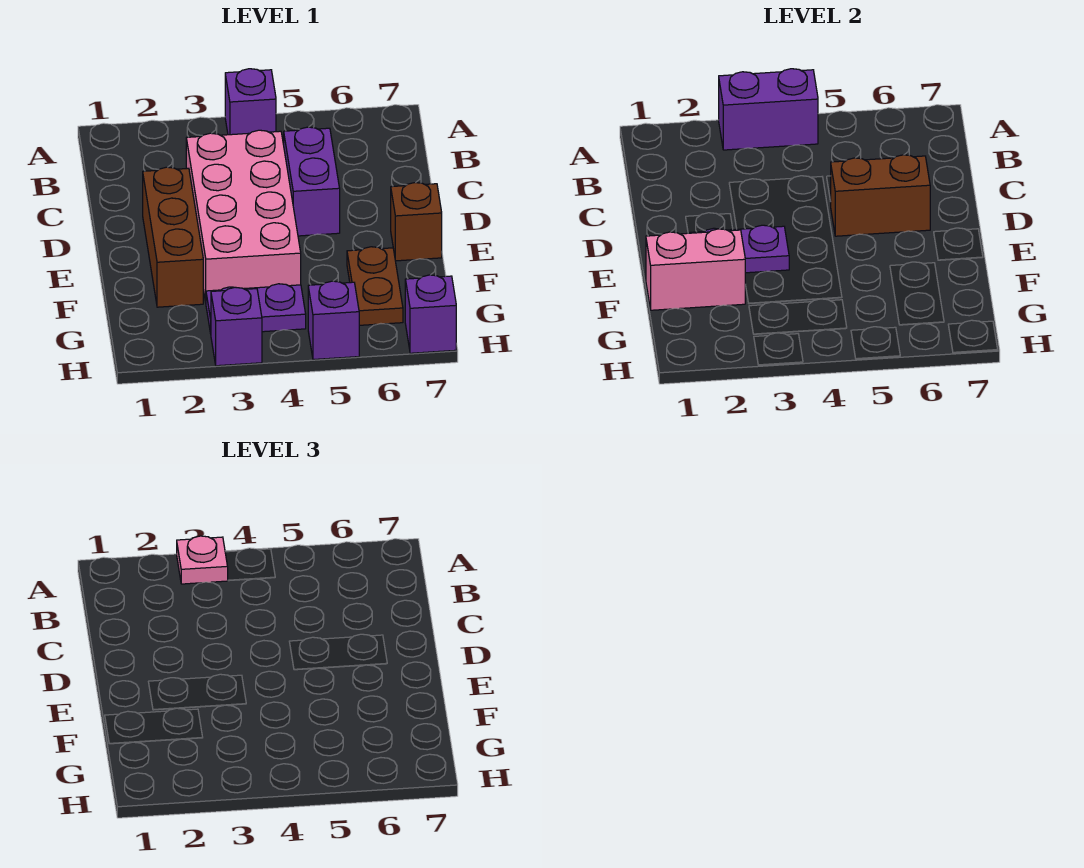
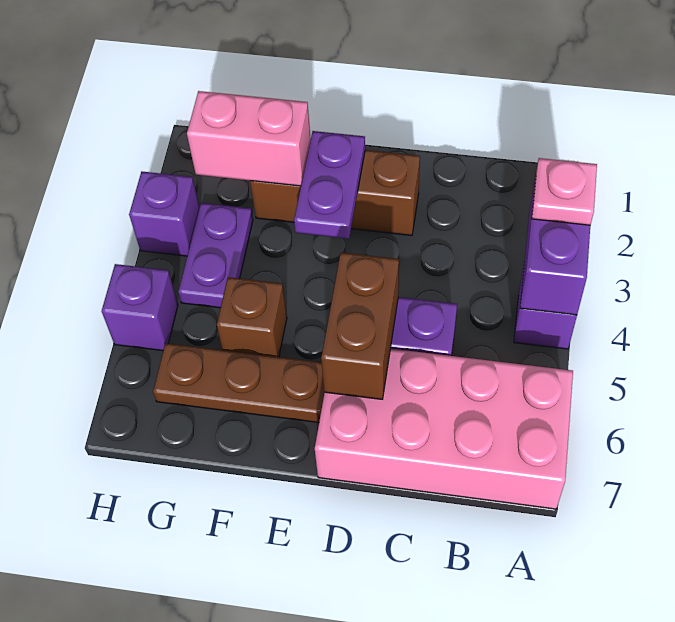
pink brick C3:F4 level 1 -> pink brick A6:D7 level 1
brown brick E7 level 1 -> brown brick F5 level 1
pink brick F1:F2 level 2 -> pink brick F2:G2 level 2
brown plate F6:G6 level 1 -> brown plate E6:G6 level 1
purple brick H7 level 1 -> none

